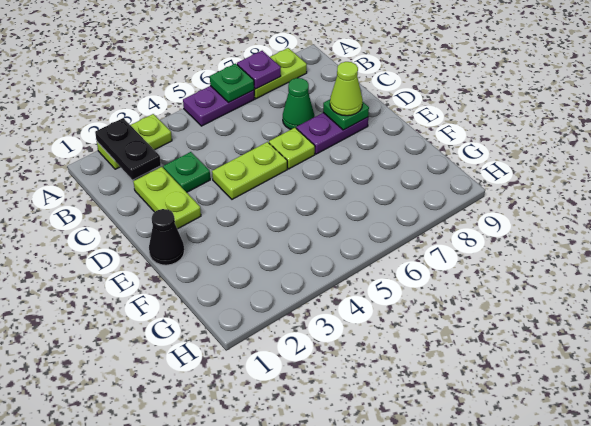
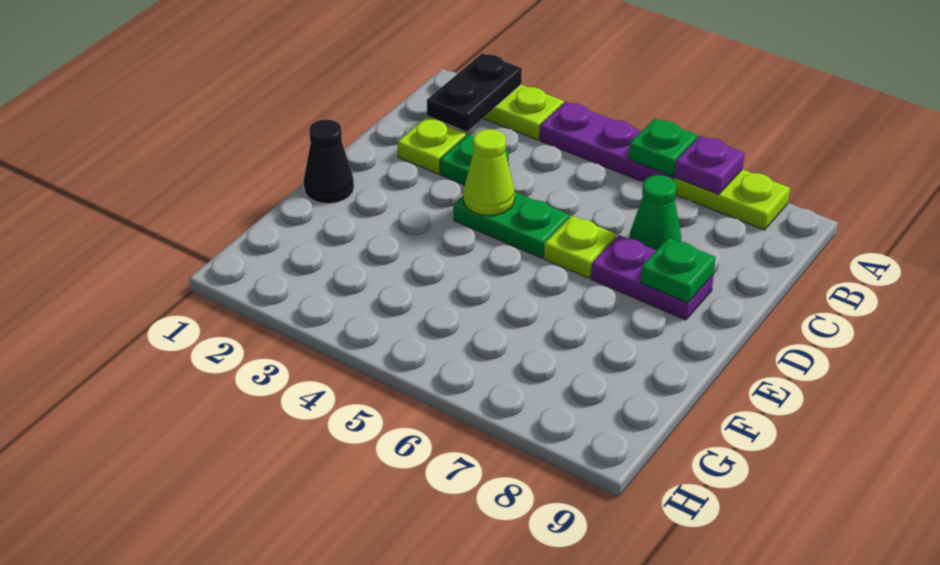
purple plate A5:A6 level 1 -> purple plate A4:A6 level 1
lime plate C2:D2 level 1 -> lime plate C2 level 1
lime plate D4:D5 level 1 -> green plate D4:D5 level 1
lime cone D8 level 3 -> lime cone D4 level 2

